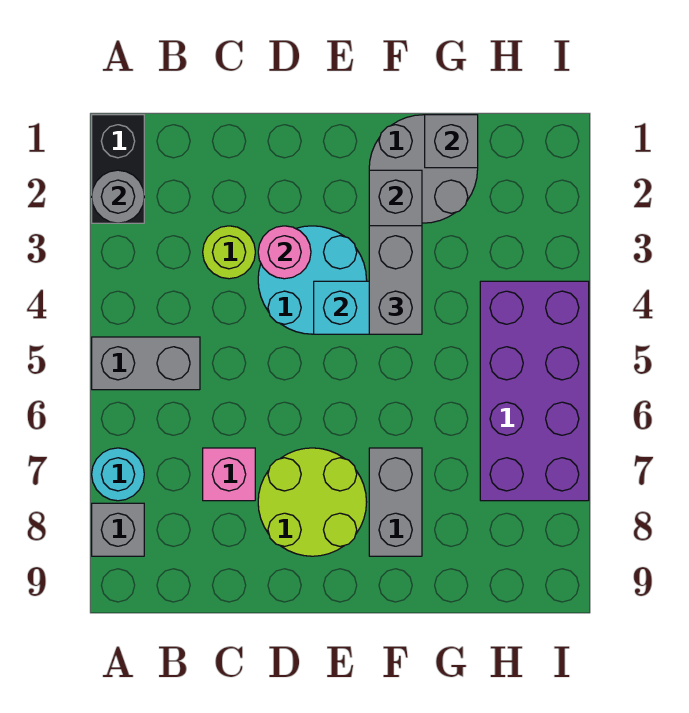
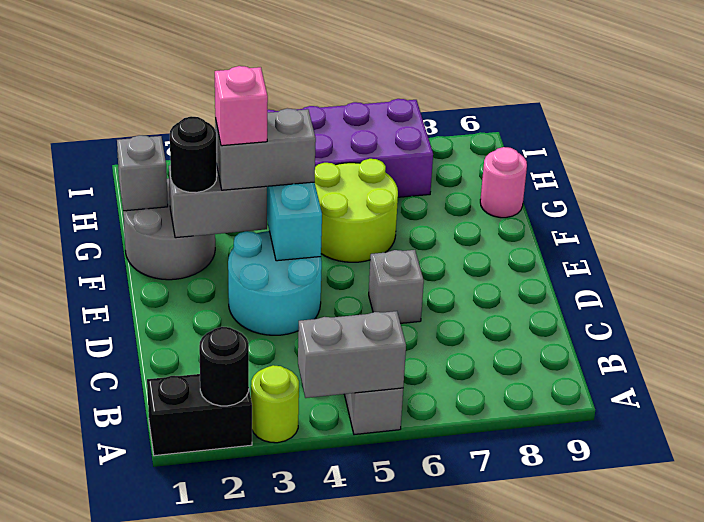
grey round brick A2 level 2 -> black round brick A2 level 2
cyan round brick A7 level 1 -> none
grey brick A8 level 1 -> grey brick D6 level 1
lime round brick C3 level 1 -> lime round brick A3 level 1
pink brick C7 level 1 -> pink brick F3 level 4
pink round brick D3 level 2 -> pink round brick G9 level 1
lime round brick D7:E8 level 1 -> lime round brick F5:G6 level 1
none -> black round brick F2 level 3
grey brick F7:F8 level 1 -> grey brick A4:A5 level 2

